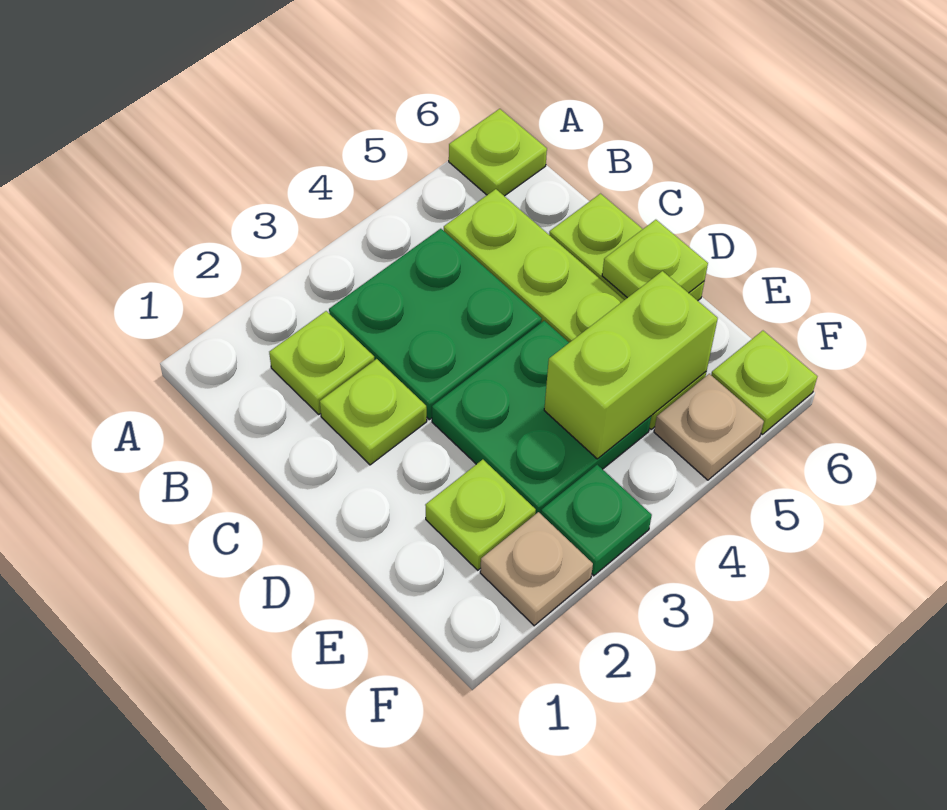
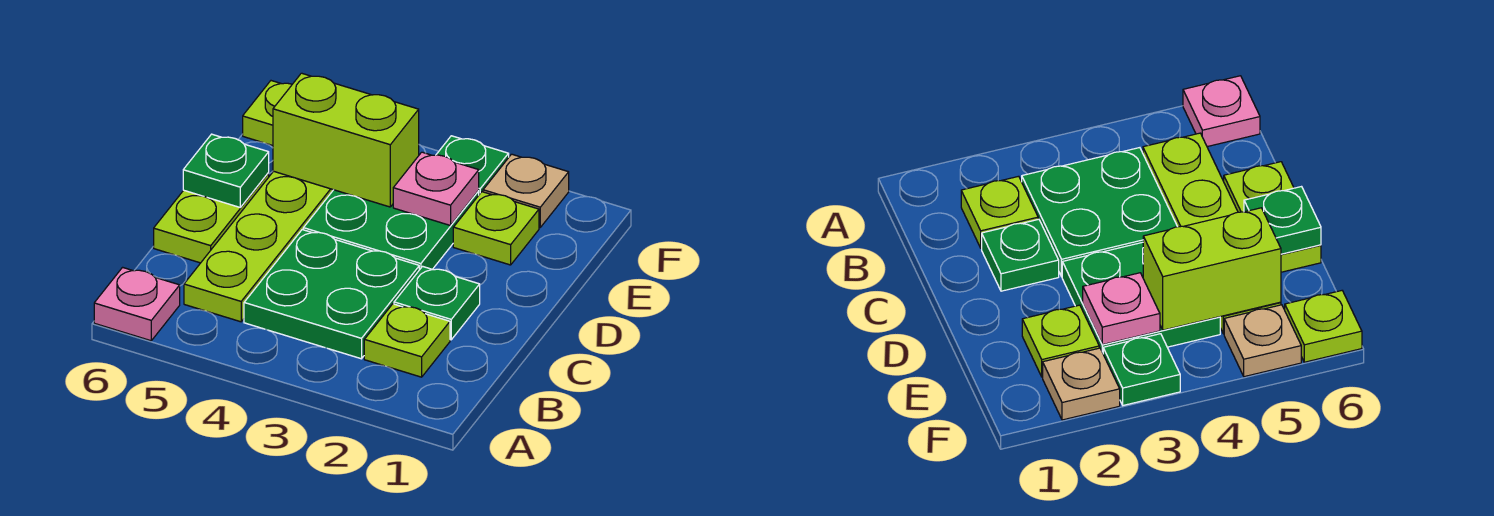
lime plate A6 level 1 -> pink plate A6 level 1
lime plate C2 level 1 -> green plate C2 level 1
lime plate D6 level 2 -> green plate D6 level 2
none -> pink plate E3 level 2

